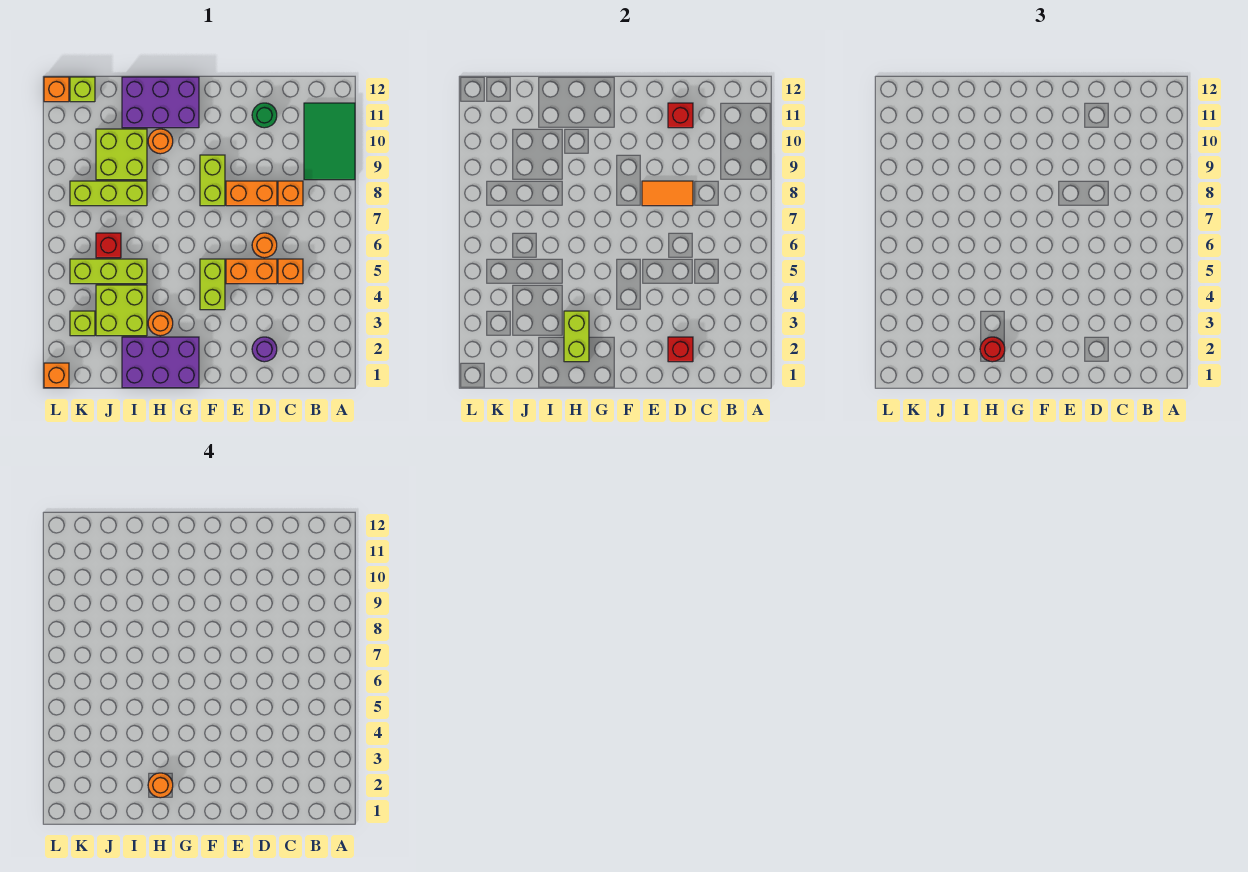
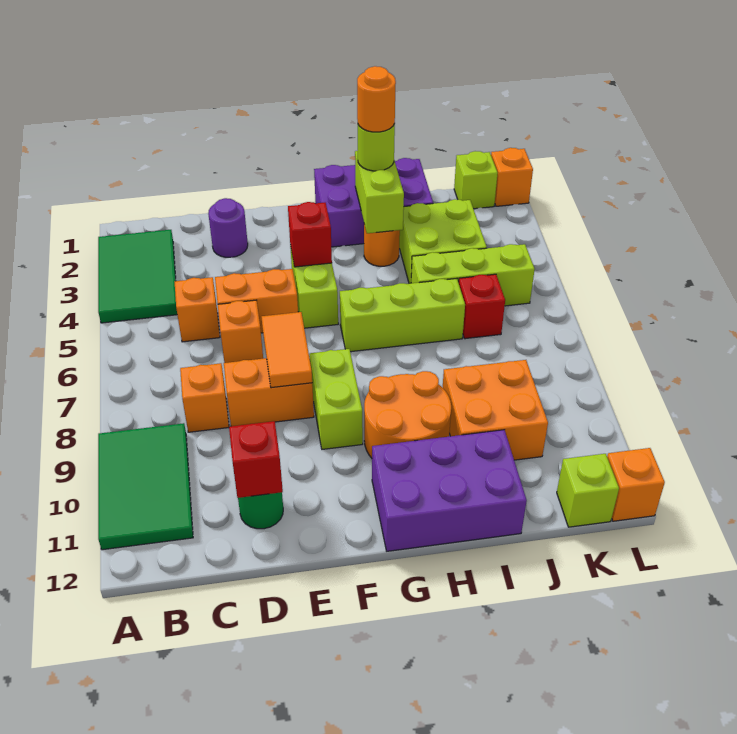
none -> green tile A2:B4 level 1
red brick D2 level 2 -> red brick F4 level 2
orange round brick D6 level 1 -> orange brick D6 level 1
orange tile D8:E8 level 2 -> orange tile E7:E8 level 2
red round brick H2 level 3 -> lime round brick H2 level 3
orange round brick H10 level 1 -> orange round brick G9:H10 level 1
lime brick I8:K8 level 1 -> lime brick G6:I6 level 1
lime brick I9:J10 level 1 -> orange brick I9:J10 level 1
lime brick K3 level 1 -> lime brick K1 level 1

